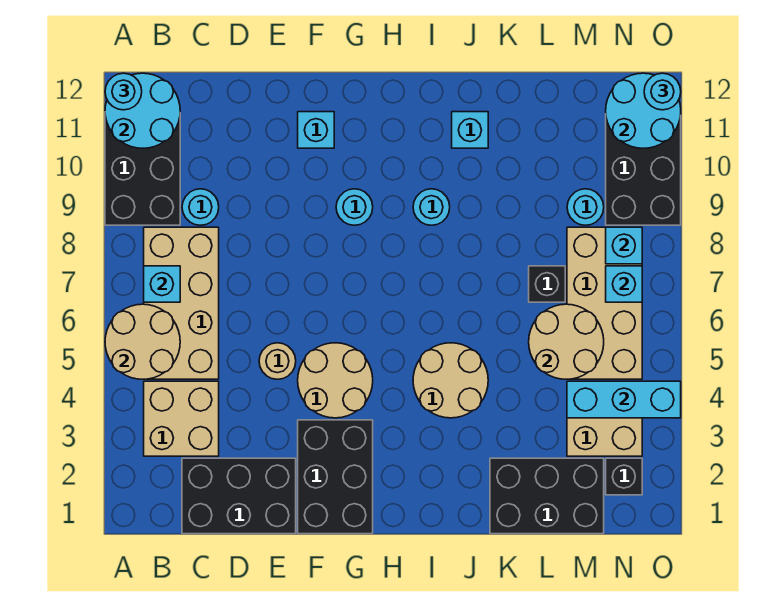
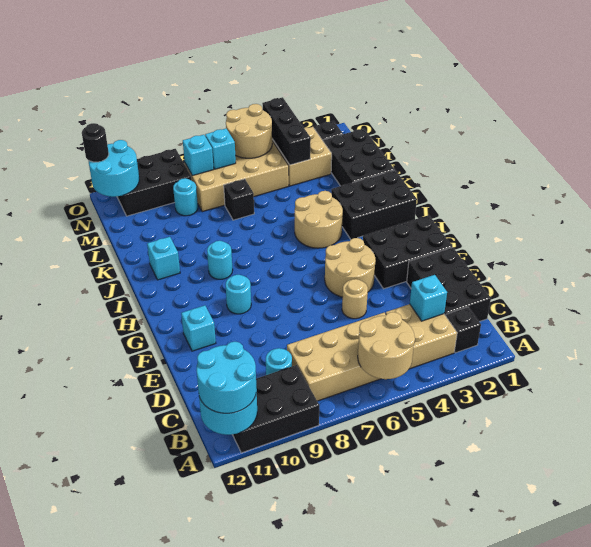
cyan round brick A12 level 3 -> cyan round brick A11:B12 level 3
none -> black brick B2 level 1
cyan brick B7 level 2 -> cyan brick C3 level 2
none -> black brick I1:J3 level 1
tan round brick L5:M6 level 2 -> tan round brick N5:O6 level 2
cyan brick M4:O4 level 2 -> black brick M4:O4 level 2
cyan round brick O12 level 3 -> black round brick O12 level 3

